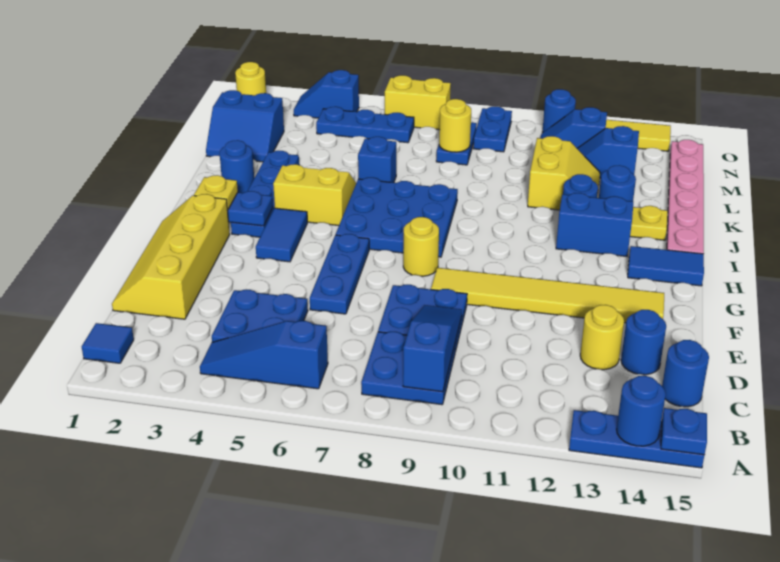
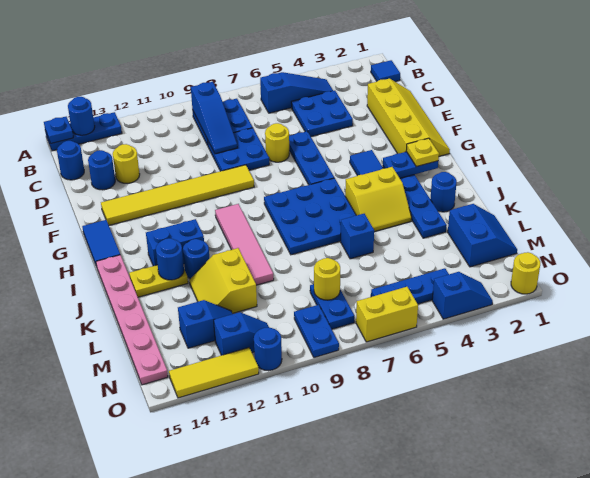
yellow round brick G8 level 1 -> yellow round brick E7 level 1
none -> pink tile H10:K10 level 1
blue tile H14:H15 level 1 -> blue tile G15:H15 level 1
blue slope L1:M2 level 1 top M -> blue slope L1:M2 level 1 top 2

